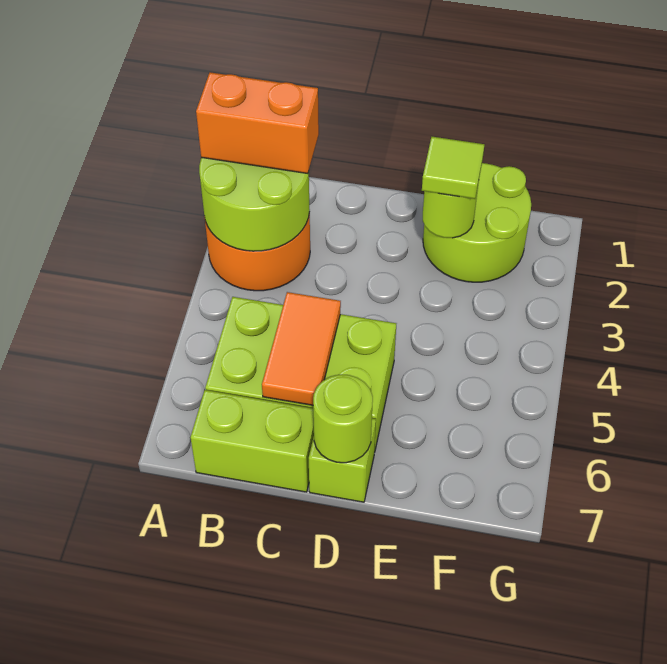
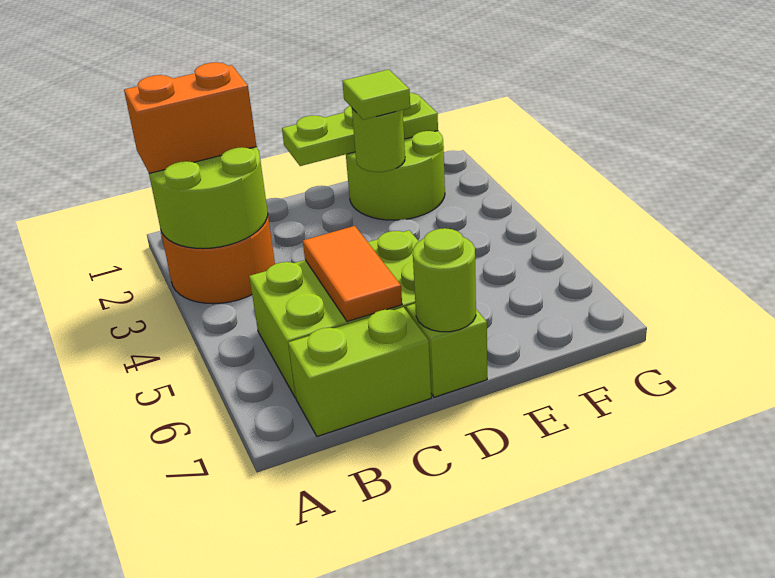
none -> lime plate D1:F1 level 2

